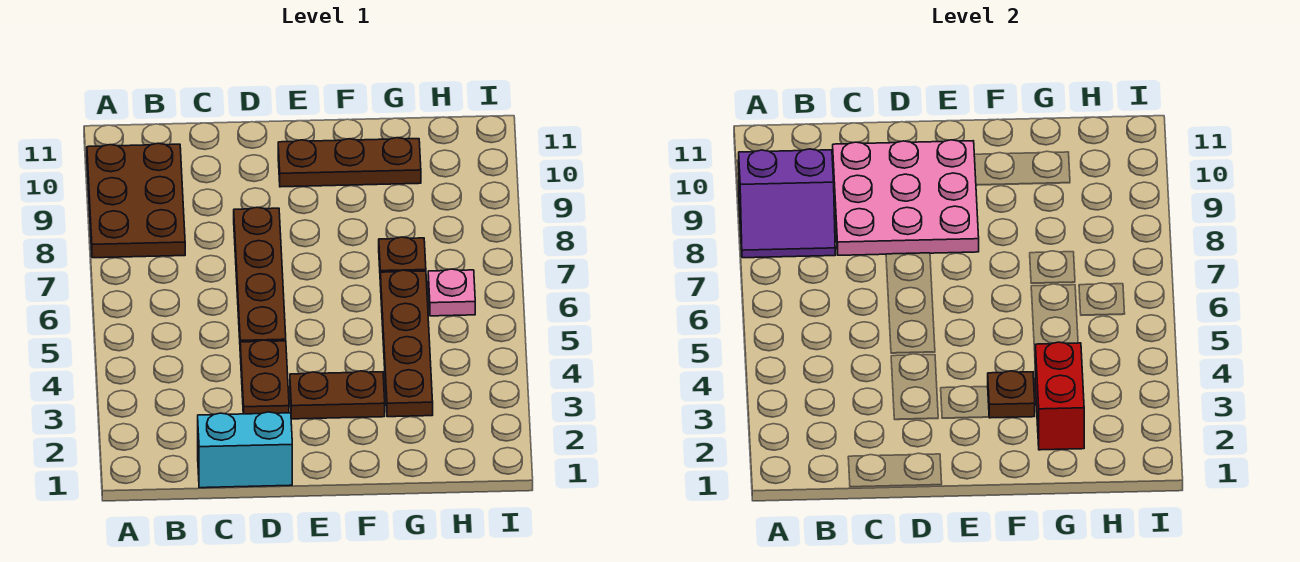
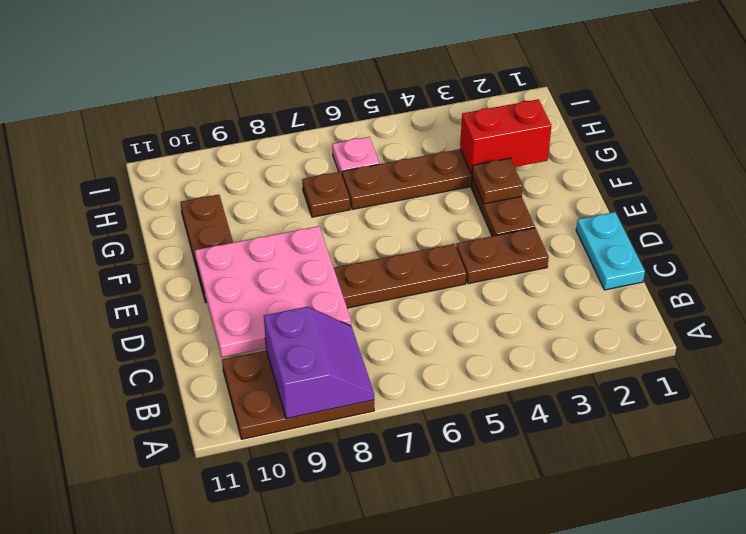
cyan brick C1:D1 level 1 -> cyan plate C1:D1 level 1

